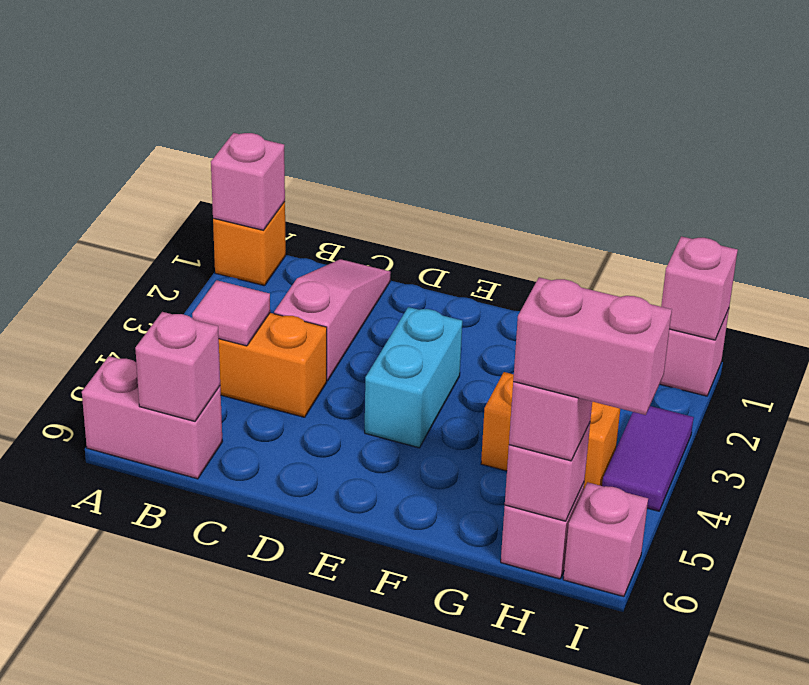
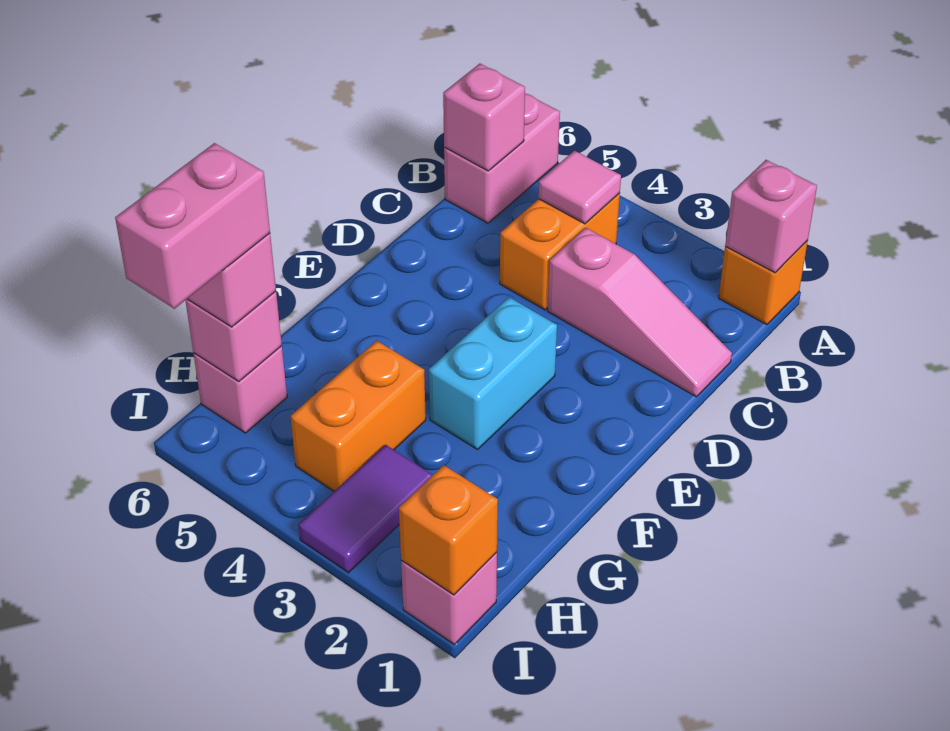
cyan brick E3:E4 level 1 -> cyan brick E3:F3 level 1
pink brick I1 level 2 -> orange brick I1 level 2
purple tile I3:I4 level 1 -> purple tile H3:I3 level 1
pink brick I6 level 1 -> none

